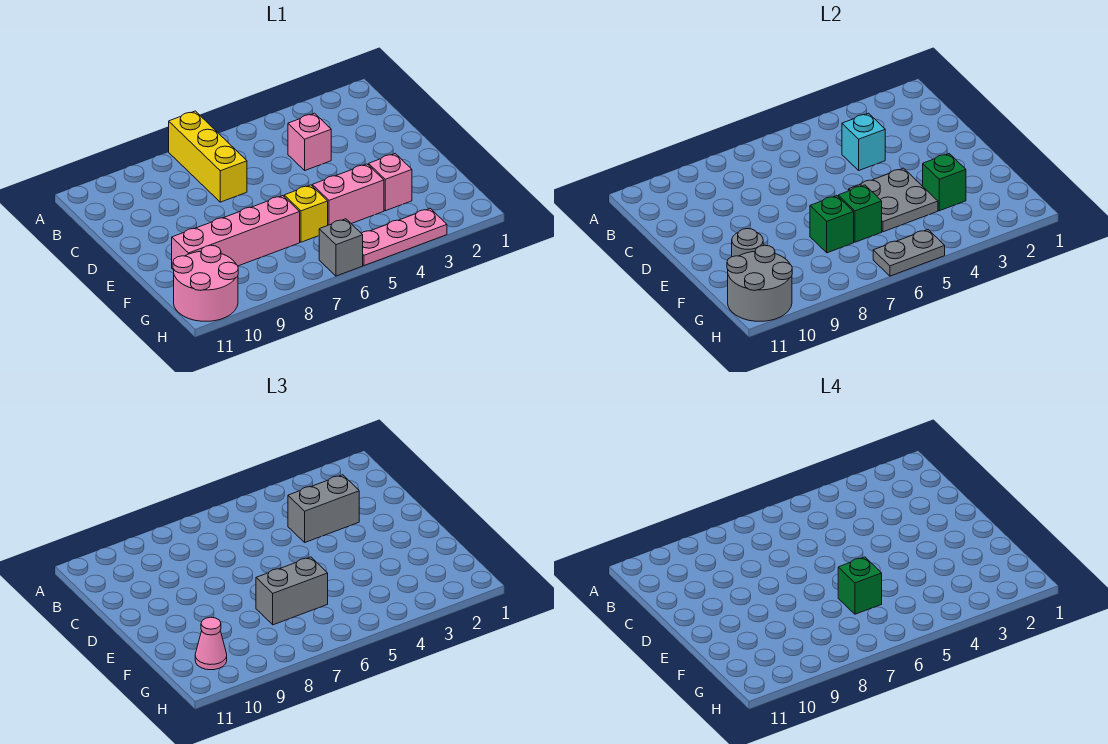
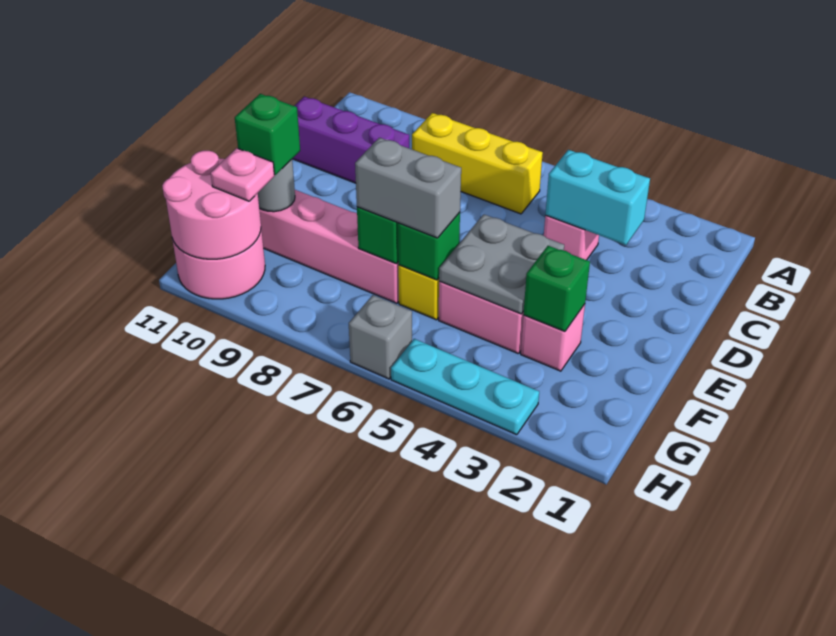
yellow brick A7:C7 level 1 -> yellow brick B6:B8 level 1
grey brick C3:C4 level 3 -> none
cyan brick C4 level 2 -> cyan brick C3:C4 level 2
none -> purple brick C9:C11 level 1
green brick F6 level 4 -> green brick F10 level 3
grey round brick G10:H11 level 2 -> pink round brick G10:H11 level 2
pink cone G10 level 3 -> pink plate G10 level 3
pink plate H3:H5 level 1 -> cyan plate H3:H5 level 1
grey plate H5:H6 level 2 -> none

